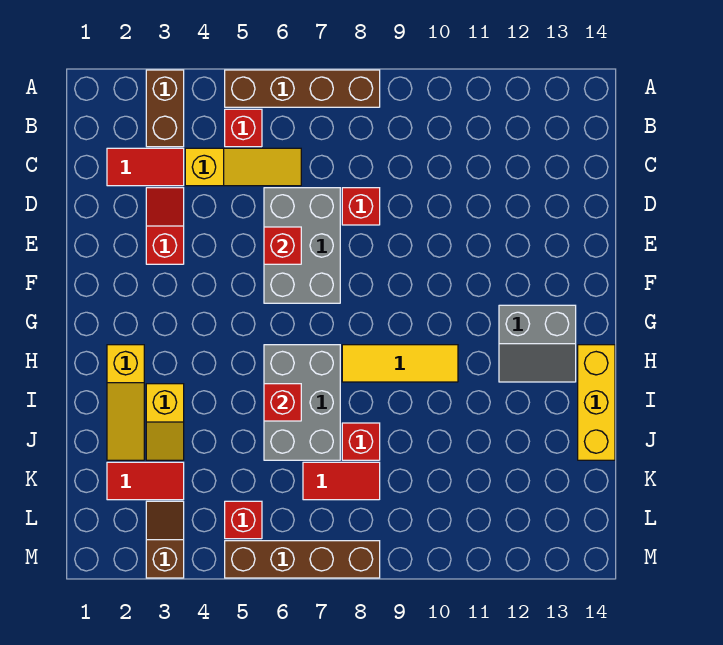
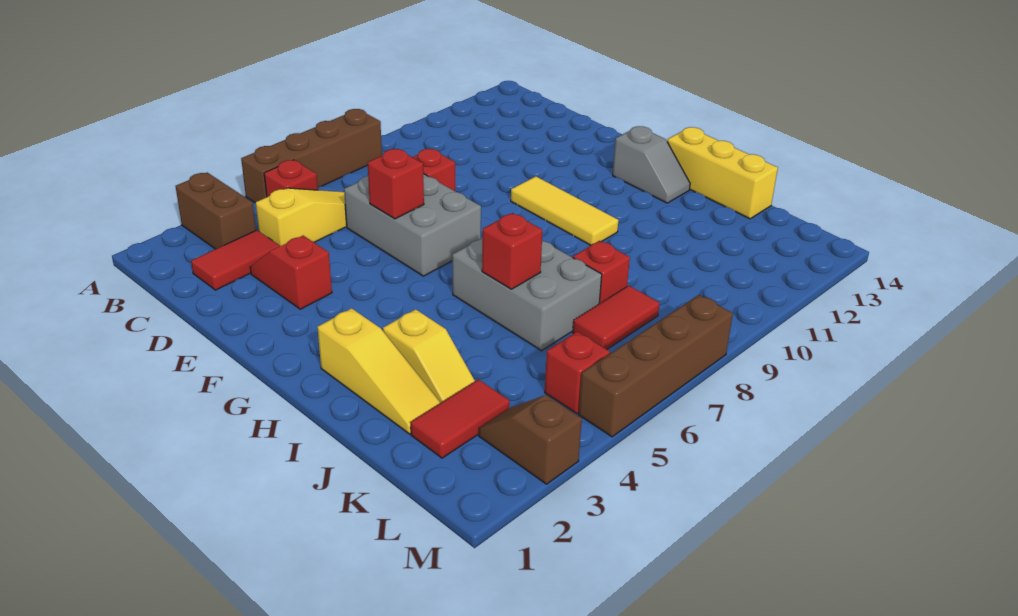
grey slope G12:H13 level 1 top G -> grey slope G13:H13 level 1 top G
yellow tile H8:H10 level 1 -> yellow tile F10:H10 level 1

